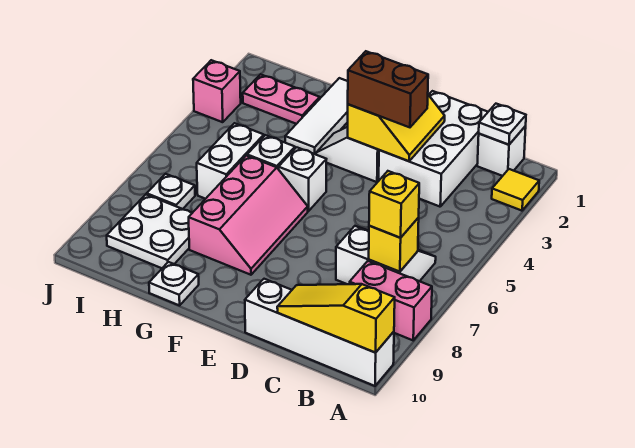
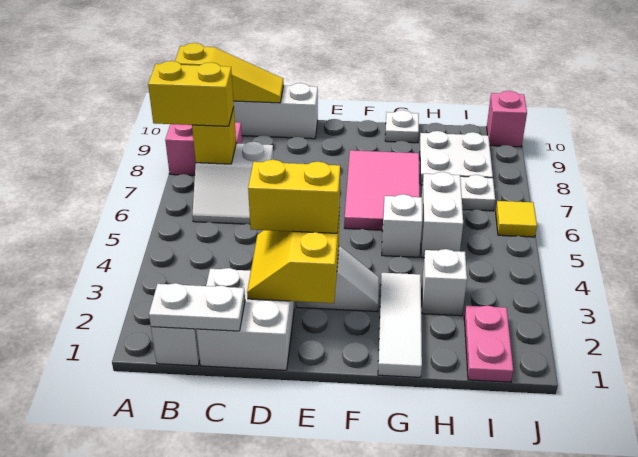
yellow tile A2 level 1 -> yellow tile J6 level 1
white plate B1 level 2 -> white plate B1:C1 level 2
yellow brick B7 level 3 -> yellow brick A7:B7 level 3
white brick C1:D3 level 1 -> white brick C1:D2 level 1
brown brick D3:E3 level 3 -> yellow brick D3:E3 level 3
white brick F5 level 1 -> white brick H3 level 1
pink slope F6:G8 level 1 top G -> pink tile F6:G8 level 1
pink plate H2:I2 level 1 -> pink plate I1:I2 level 1
pink brick J3 level 1 -> pink brick J10 level 1

